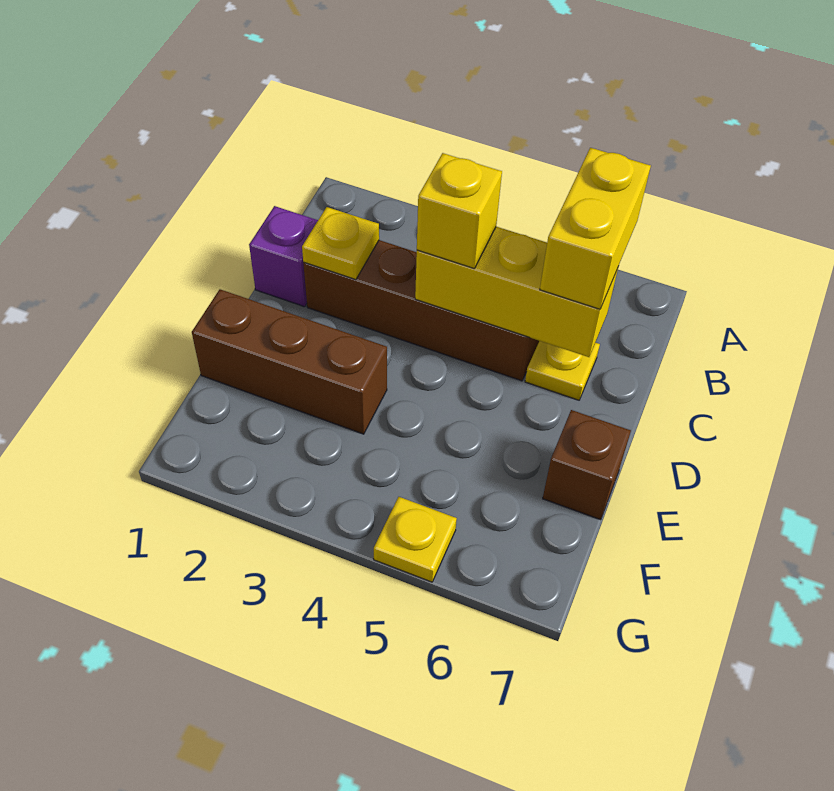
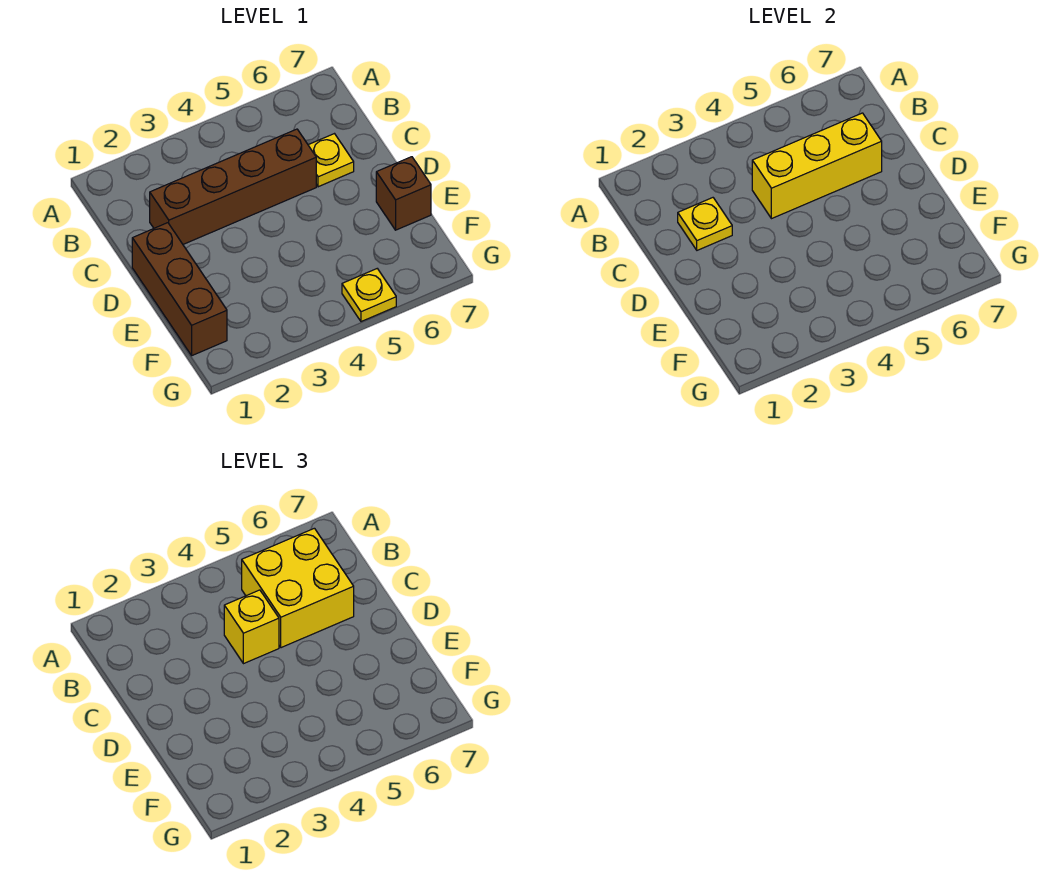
yellow brick B6:C6 level 3 -> yellow brick B5:C6 level 3
purple brick C1 level 1 -> none
brown brick E1:E3 level 1 -> brown brick D1:F1 level 1

